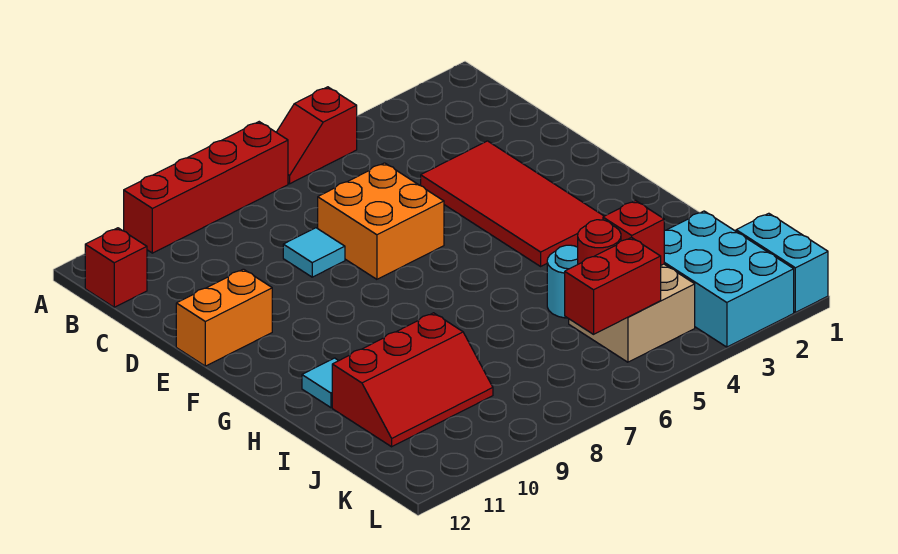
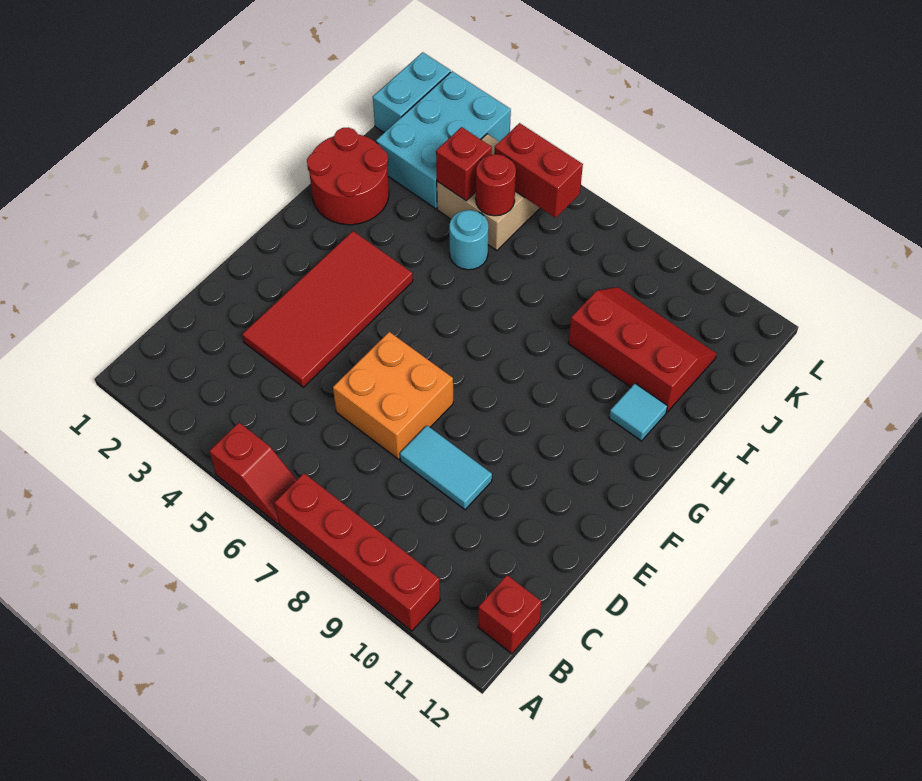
cyan tile D8 level 1 -> cyan tile D8:D9 level 1
orange brick E11:E12 level 1 -> none
none -> red round brick H1:I2 level 1

